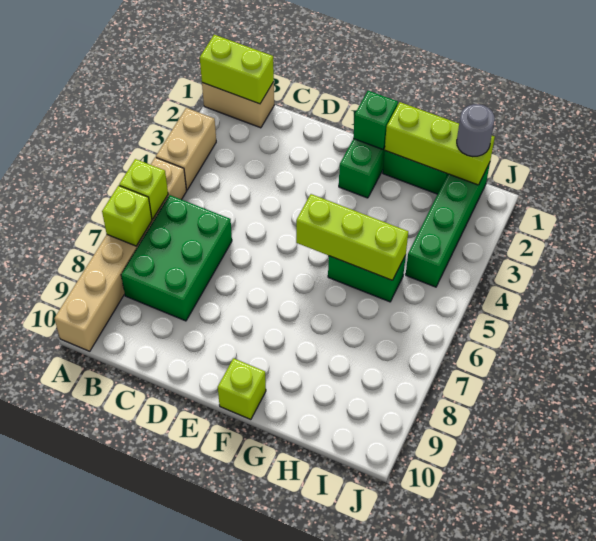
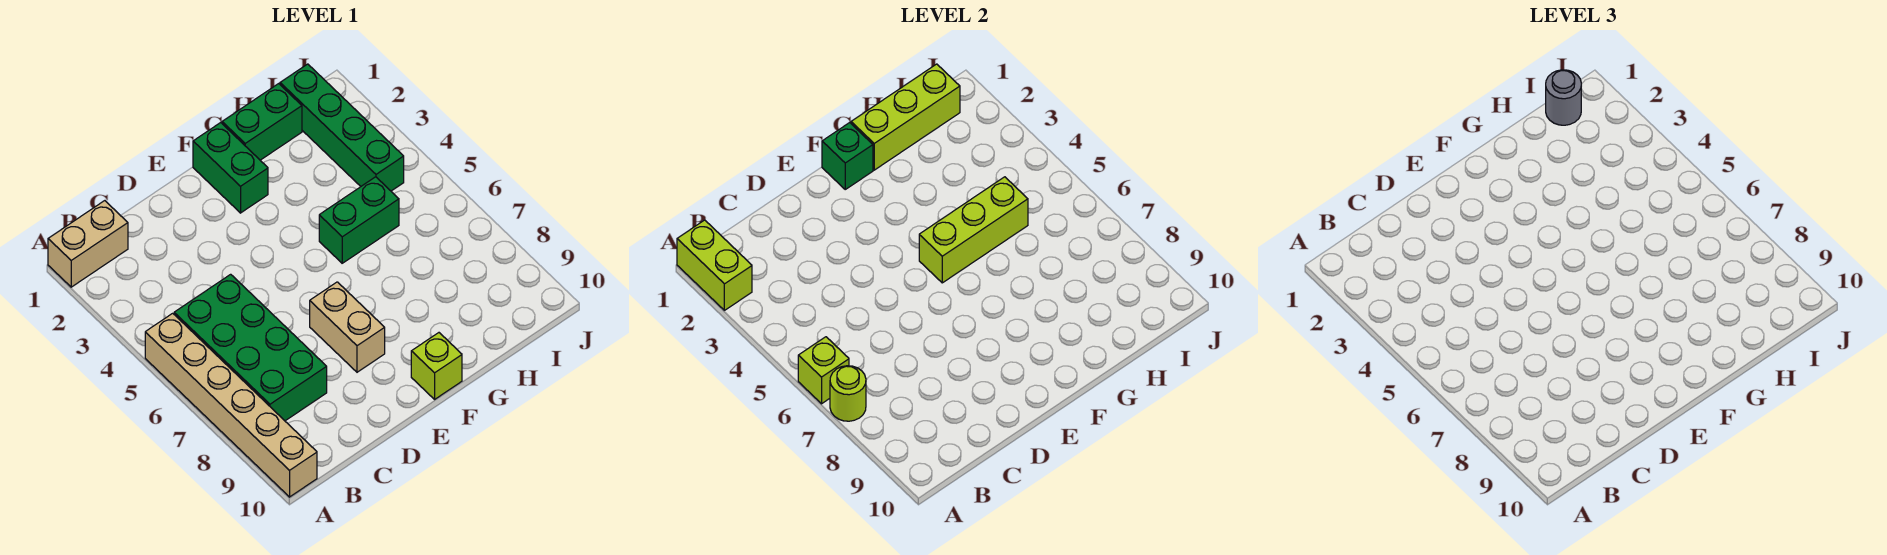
lime brick A1:B1 level 2 -> lime brick A1:A2 level 2
tan brick A3:A4 level 1 -> tan brick E7:E8 level 1
lime brick A7 level 2 -> lime round brick A7 level 2
green brick B6:C8 level 1 -> green brick B5:C8 level 1

